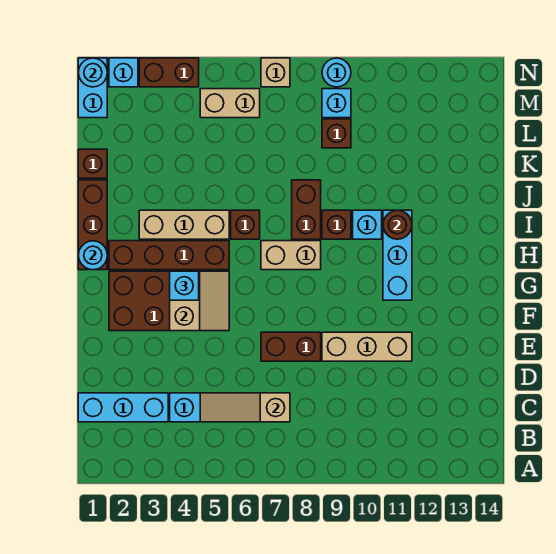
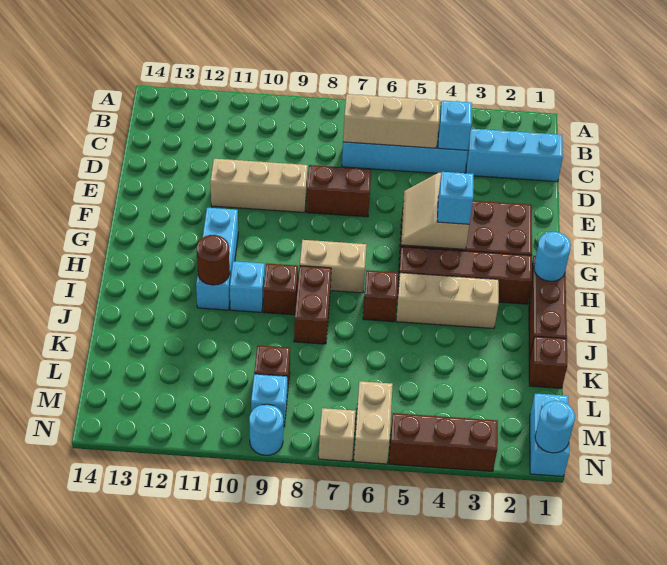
tan slope C5:C7 level 2 top 7 -> tan brick C5:C7 level 2
tan brick M5:M6 level 1 -> tan brick M6:N6 level 1
cyan brick N2 level 1 -> cyan brick C4 level 2
brown brick N3:N4 level 1 -> brown brick N3:N5 level 1

